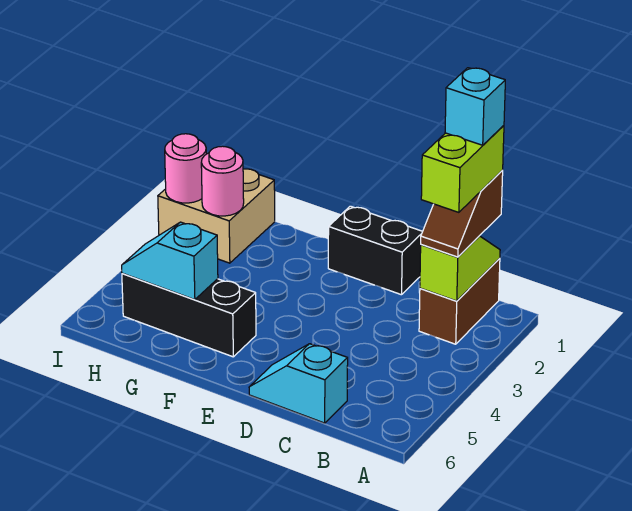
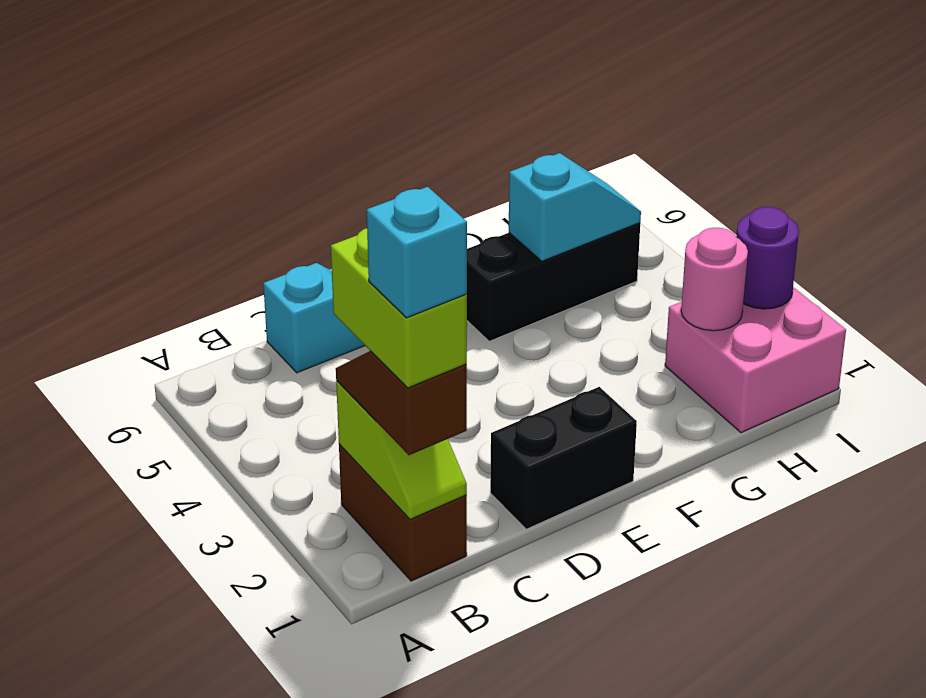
tan brick H1:I2 level 1 -> pink brick H1:I2 level 1
pink round brick I2 level 2 -> purple round brick I2 level 2

